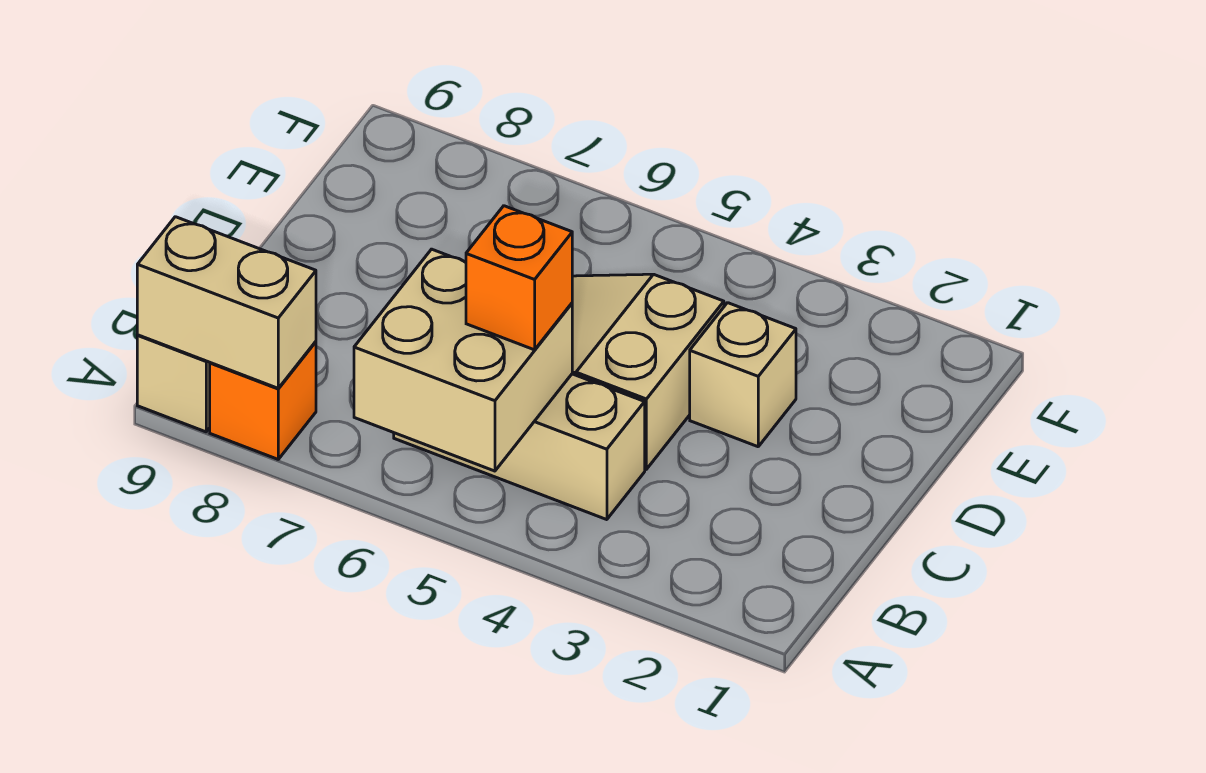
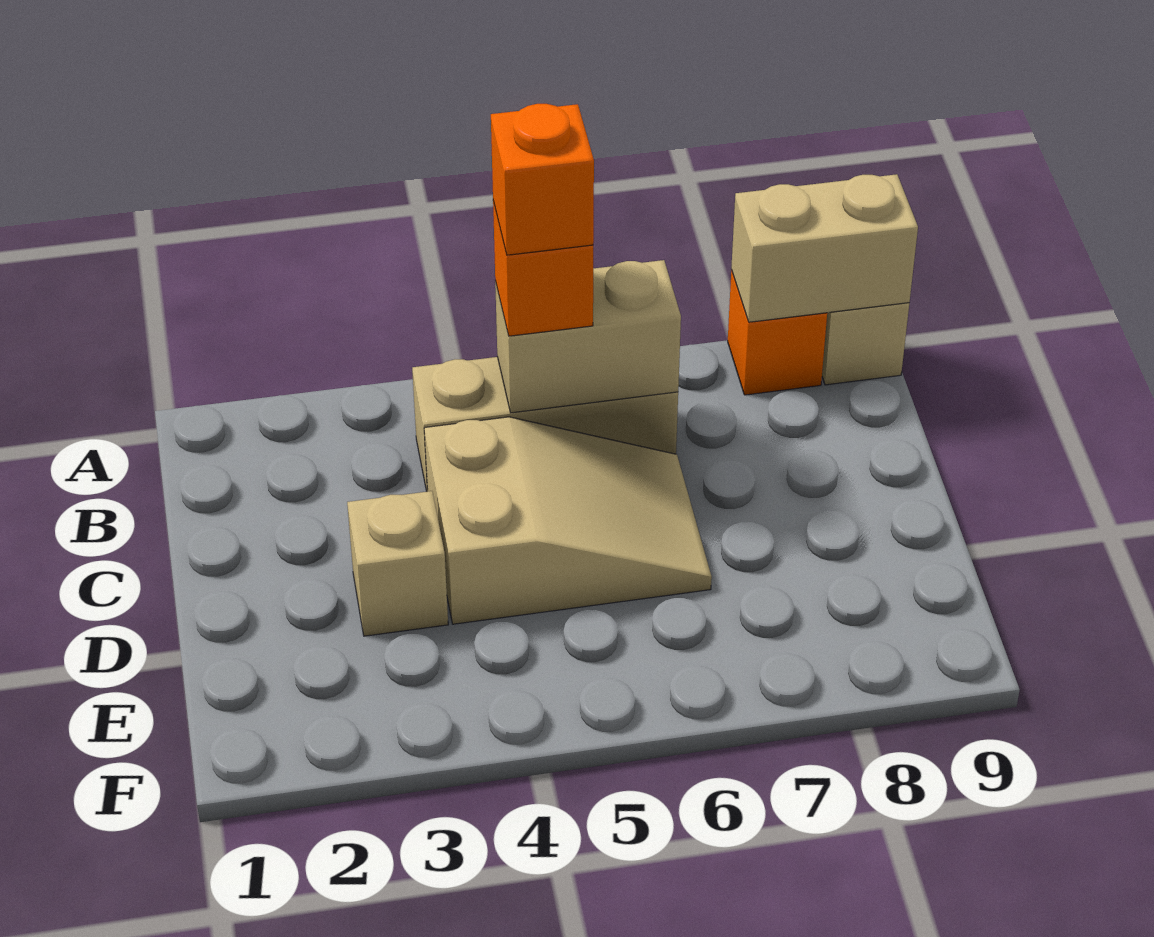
tan brick A5:B6 level 2 -> tan brick B5:B6 level 2
none -> orange brick B5 level 4

